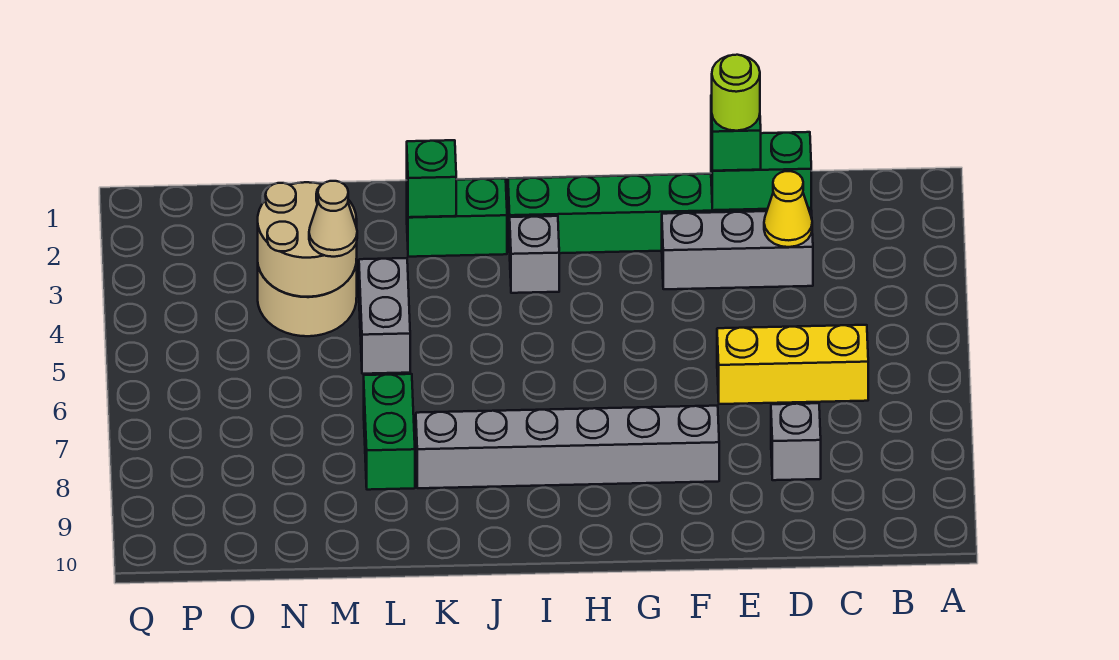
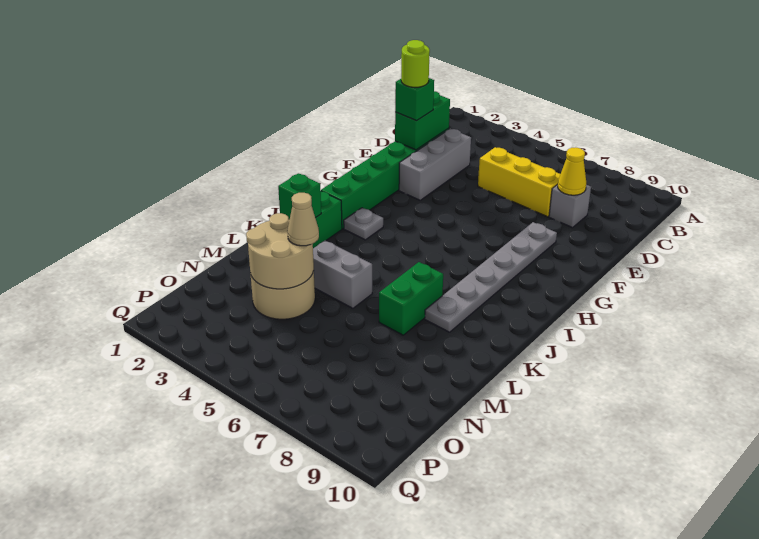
yellow brick C6:E6 level 1 -> yellow brick D5:D7 level 1
yellow cone D3 level 2 -> yellow cone D8 level 2
grey brick F8:K8 level 1 -> grey plate F8:K8 level 1
grey brick I3 level 1 -> grey plate I3 level 1
green brick L7:L8 level 1 -> green brick K7:L7 level 1

